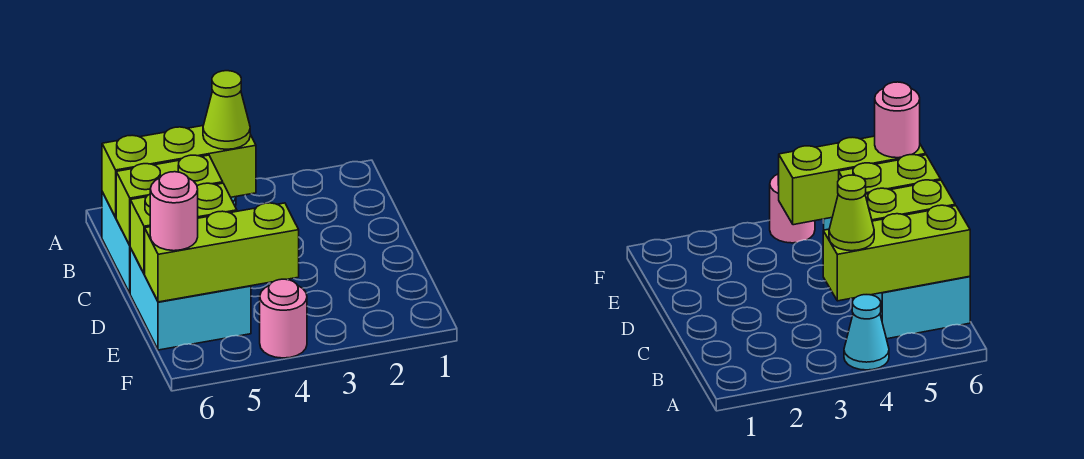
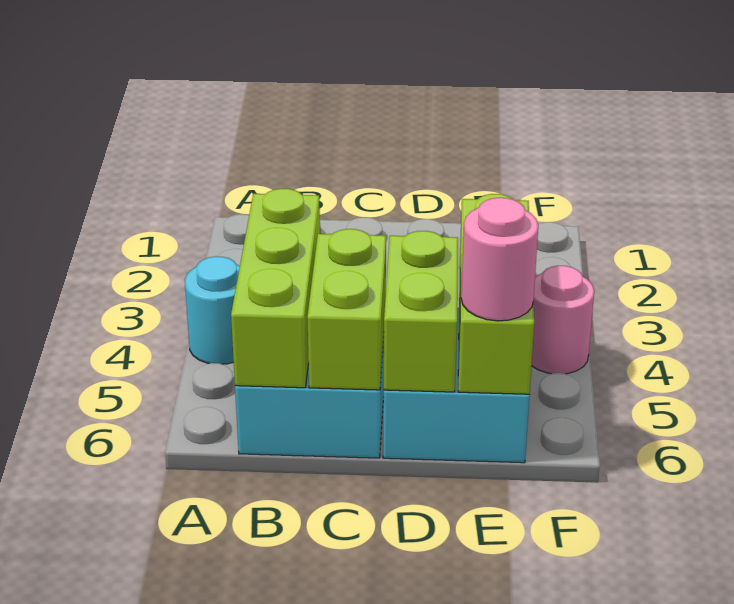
cyan cone A4 level 1 -> cyan round brick A4 level 1
lime cone B4 level 3 -> none

